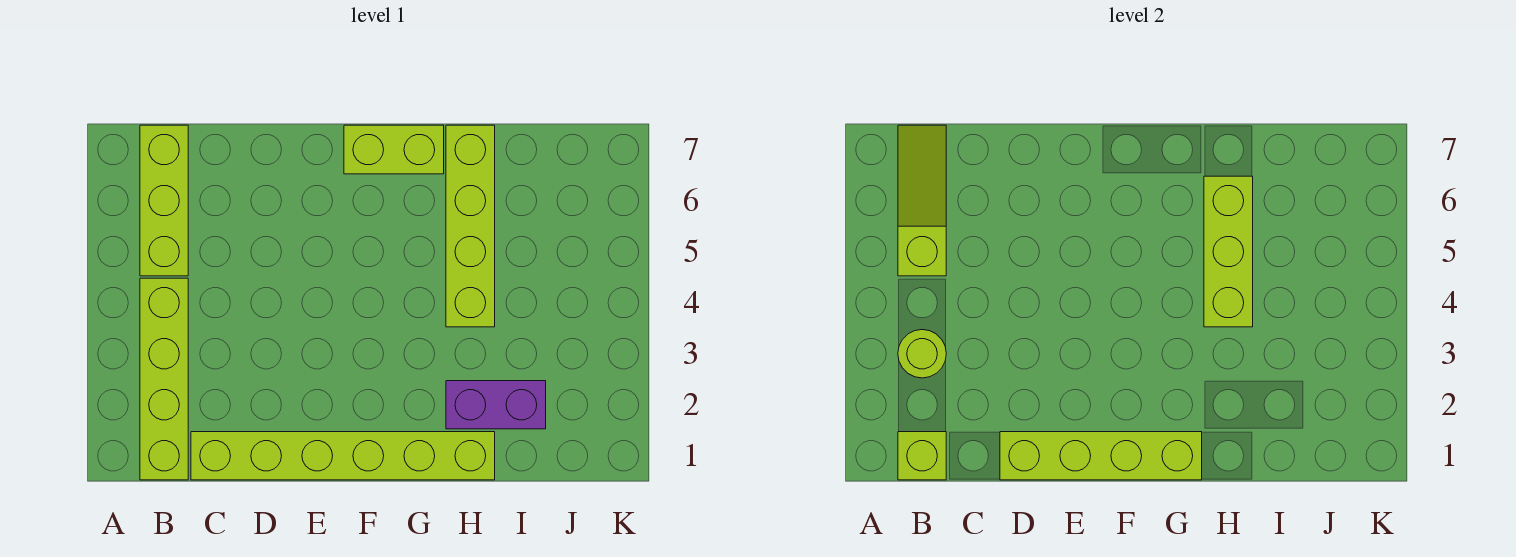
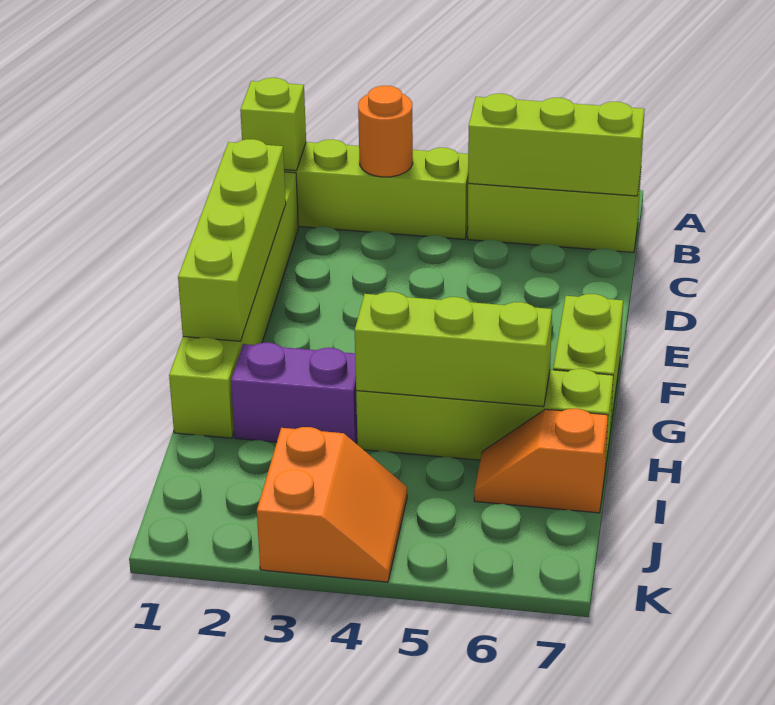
lime round brick B3 level 2 -> orange round brick B3 level 2
lime slope B5:B7 level 2 top 5 -> lime brick B5:B7 level 2
purple brick H2:I2 level 1 -> purple brick H2:H3 level 1
none -> orange slope I6:I7 level 1 top 7
none -> orange slope J3:K4 level 1 top 3

